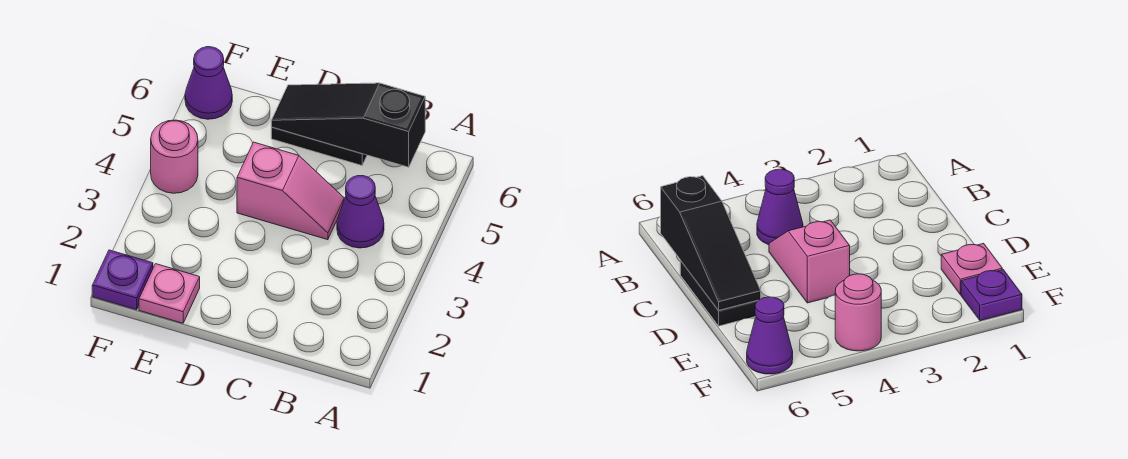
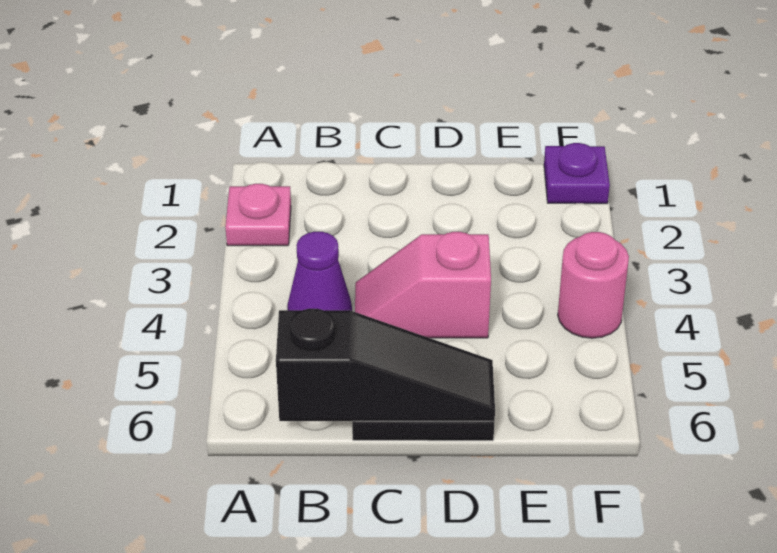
pink plate E1 level 1 -> pink plate A2 level 1
purple cone F6 level 1 -> none

